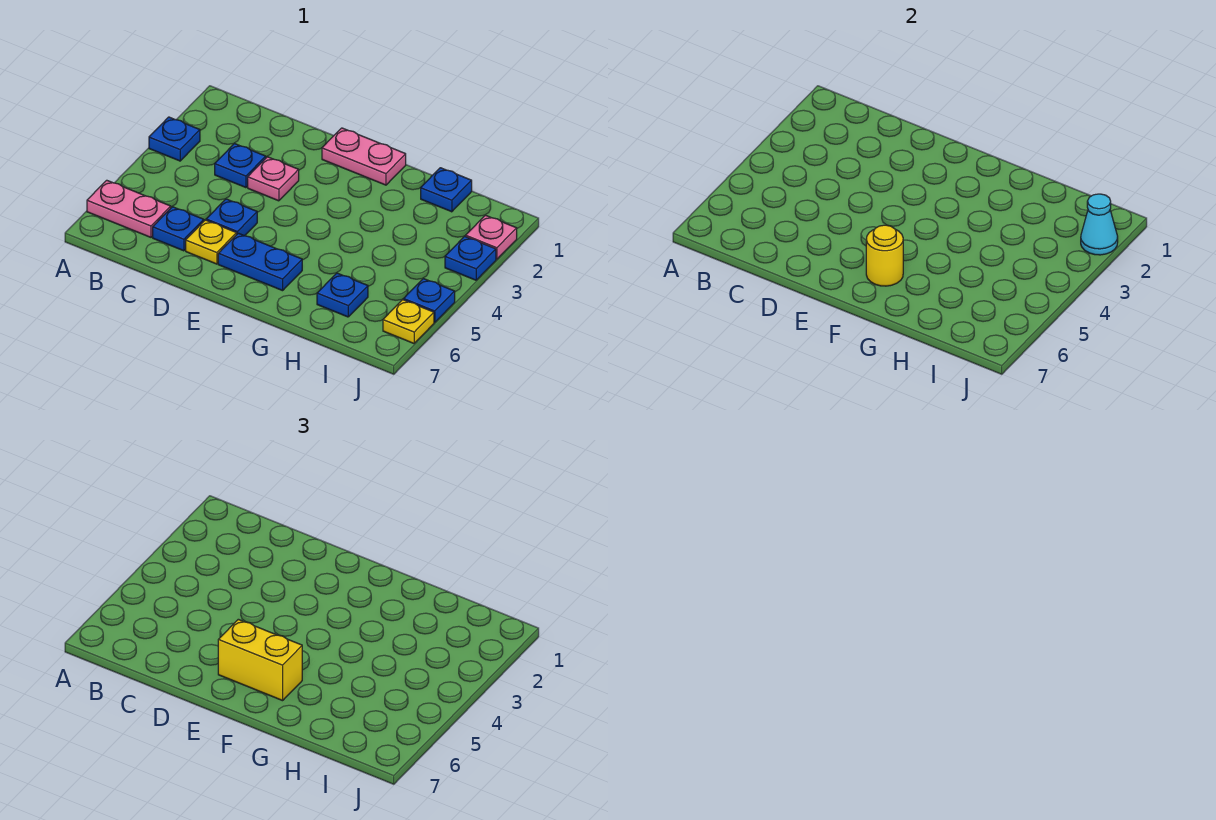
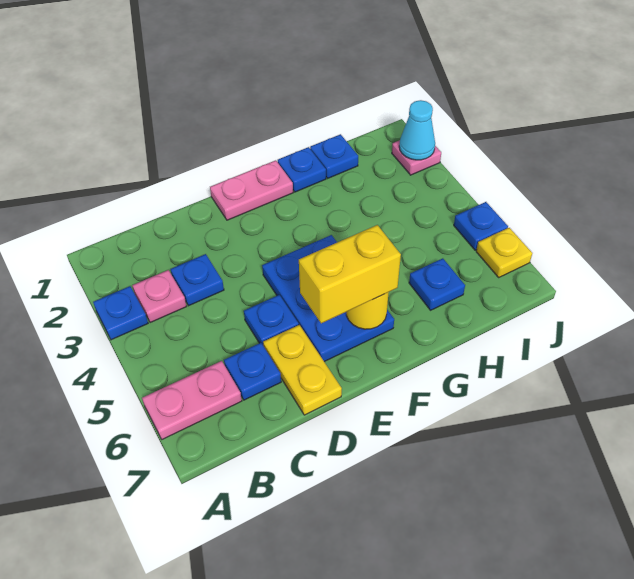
pink plate D3 level 1 -> pink plate B3 level 1
yellow plate D6 level 1 -> yellow plate D6:D7 level 1
blue plate E6:F6 level 1 -> blue plate E4:F6 level 1
blue plate J3 level 1 -> blue plate G1 level 1

